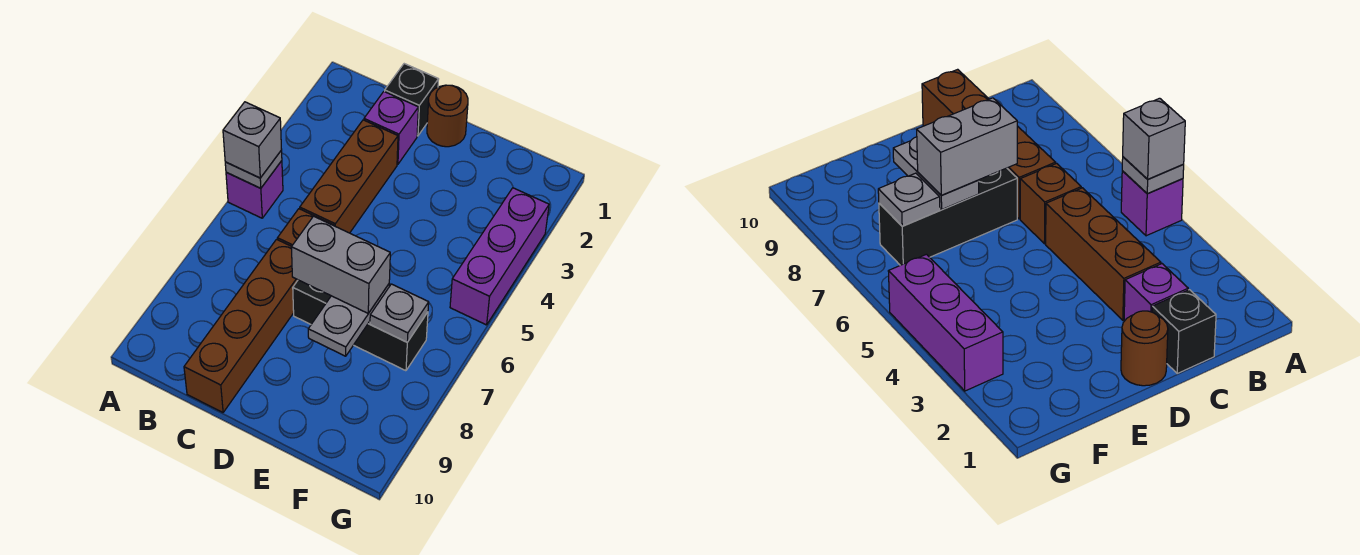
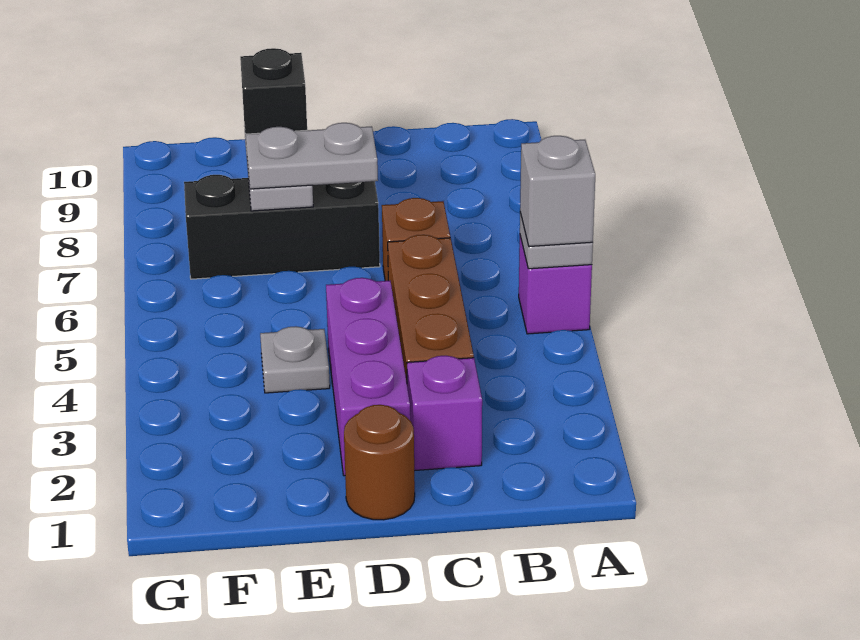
black brick C1 level 1 -> black brick E8 level 3
brown brick C7:C10 level 1 -> none
grey brick D7:E7 level 3 -> grey plate D7:E7 level 3
grey plate F7 level 2 -> grey plate E4 level 1
purple brick G3:G5 level 1 -> purple brick D2:D4 level 1

